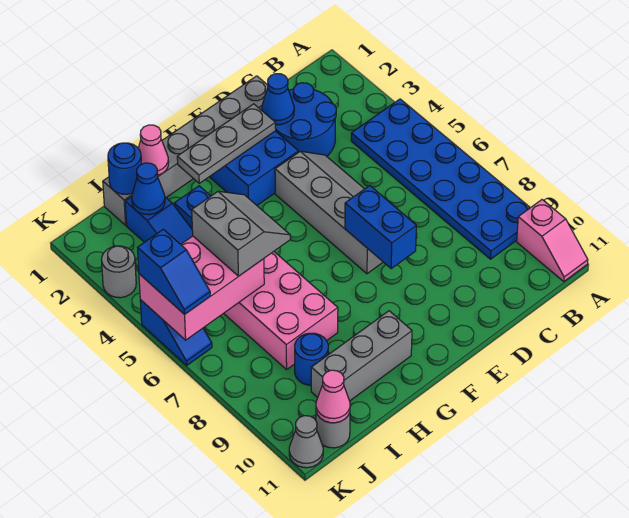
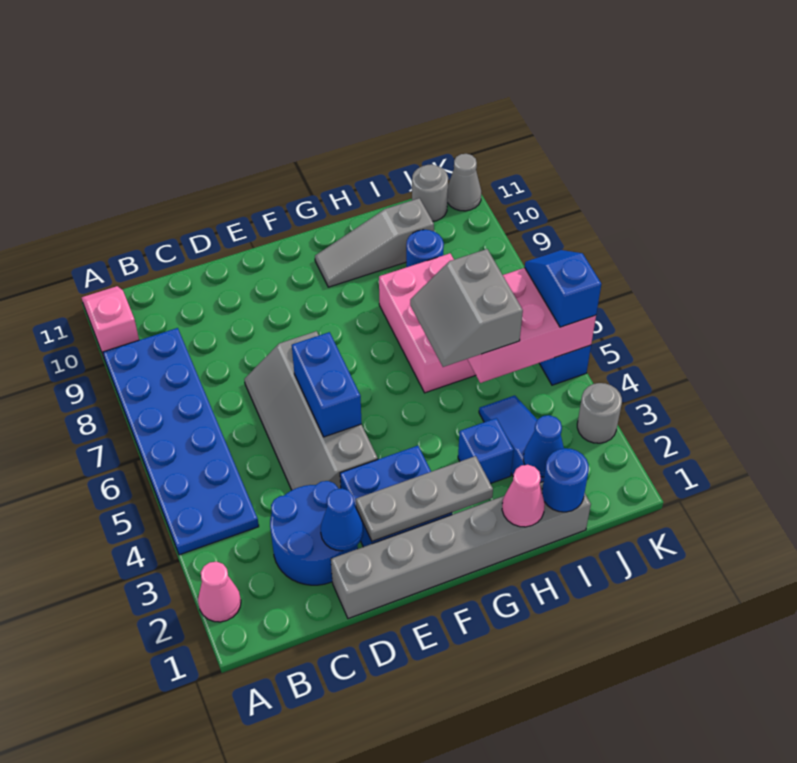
blue brick E7:E8 level 2 -> blue brick E5:E6 level 2
grey brick G10:I10 level 1 -> grey slope G10:I10 level 1 top I
pink cone J11 level 2 -> pink cone A2 level 1

